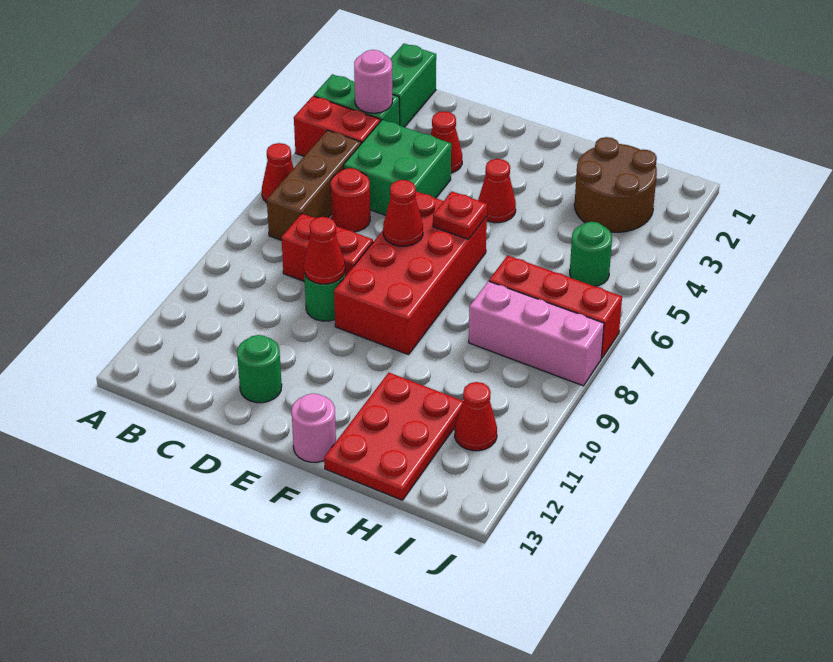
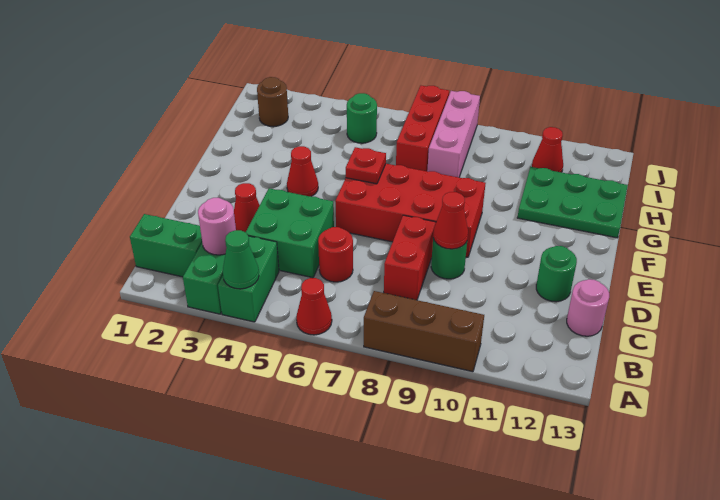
red brick A4:B4 level 1 -> green brick A4:B4 level 1
none -> green cone A4 level 2
brown brick B5:B7 level 1 -> brown brick A8:A10 level 1
red cone E7 level 2 -> none
pink round brick F13 level 1 -> pink round brick C13 level 1
red plate G11:H13 level 1 -> green plate G11:H13 level 1
brown round brick H2:I3 level 1 -> brown round brick I2 level 1

